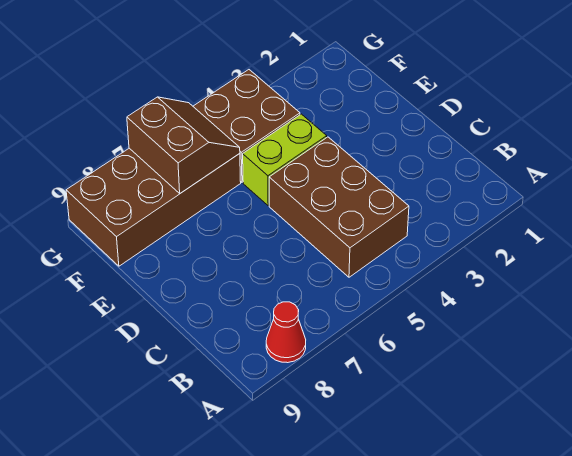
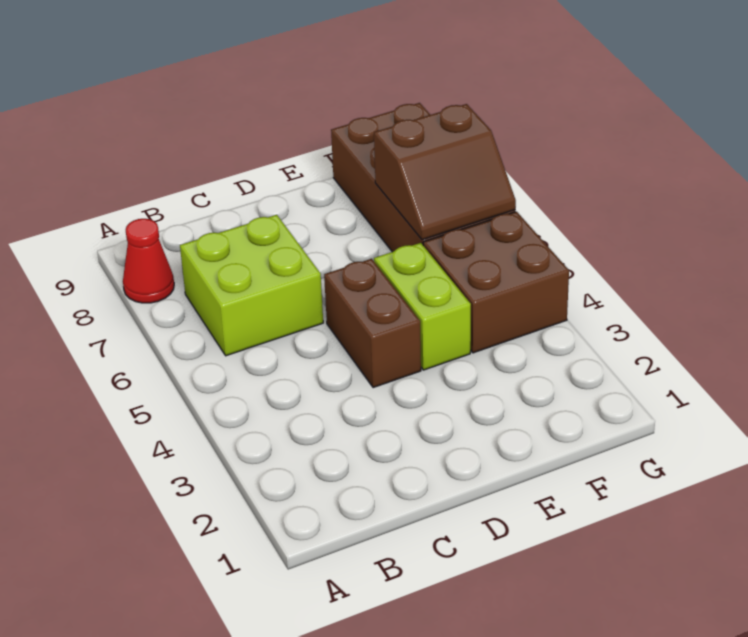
brown brick B4:D5 level 1 -> brown brick D4:D5 level 1
none -> lime brick B6:C7 level 1

